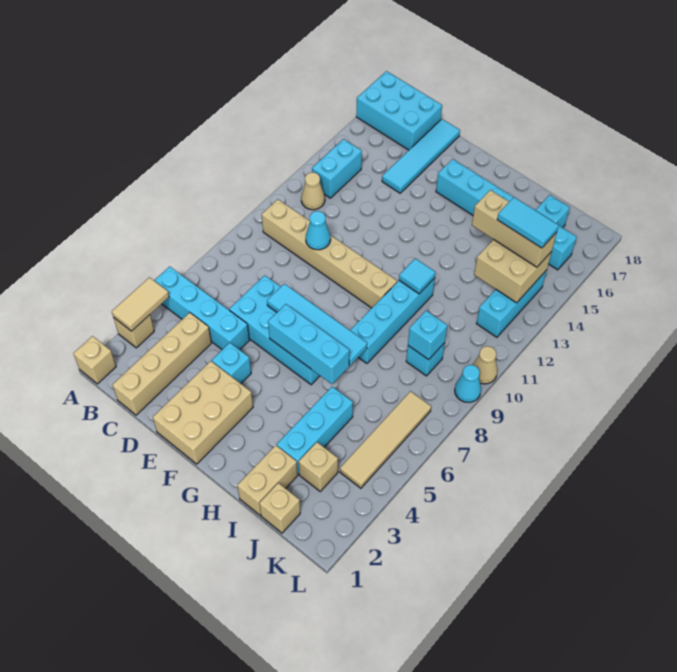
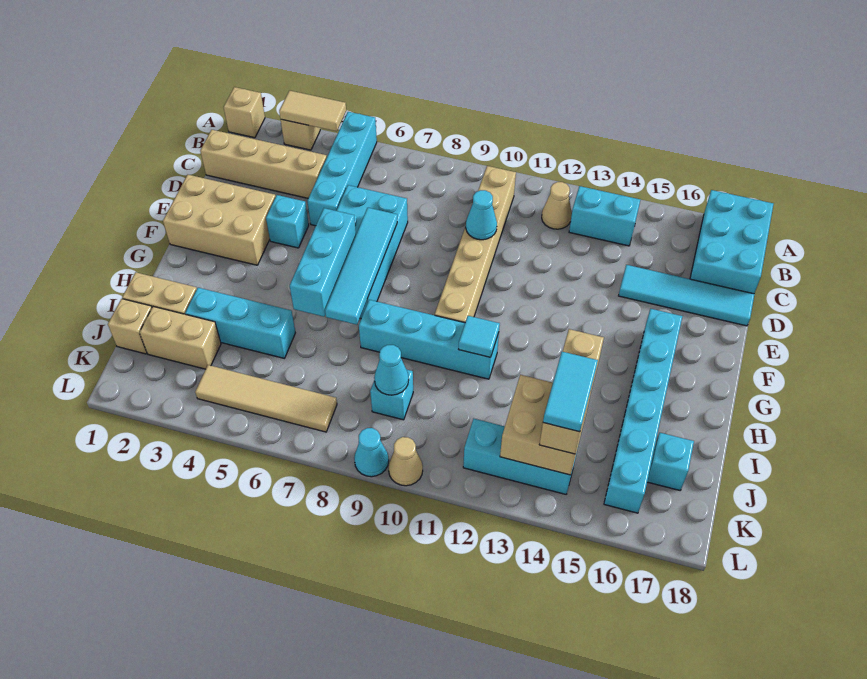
tan brick J3 level 1 -> tan brick J2:J3 level 1
cyan brick J9 level 2 -> cyan cone J9 level 2

